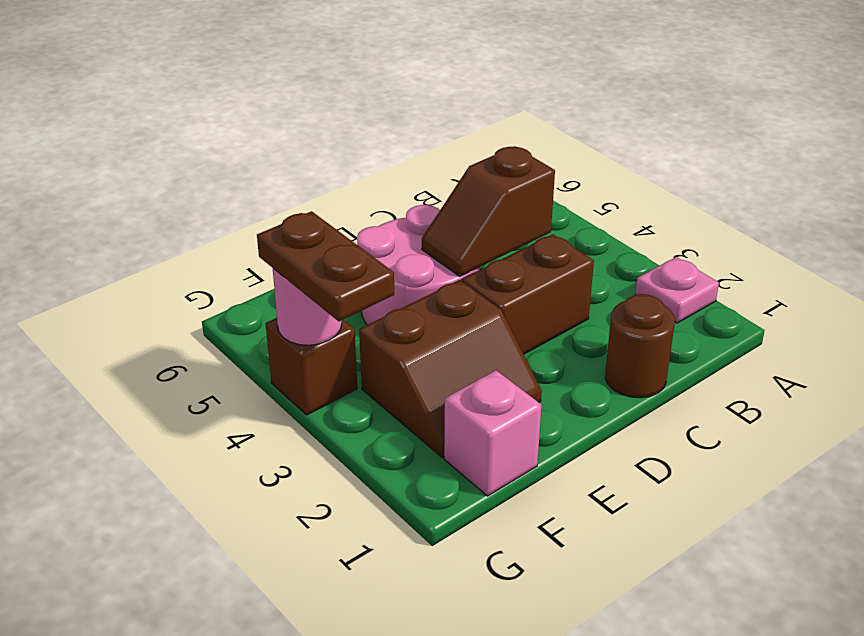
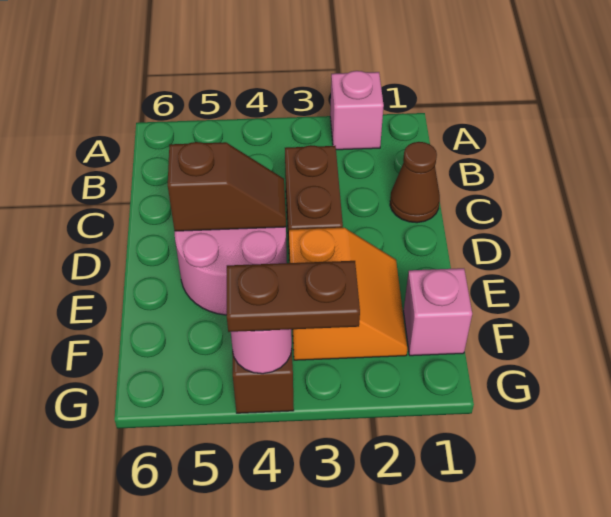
pink plate A2 level 1 -> pink brick A2 level 1
brown round brick C1 level 1 -> brown cone C1 level 1
brown slope C4:D4 level 2 top C -> brown slope D4:D5 level 2 top 5
brown slope E2:F3 level 1 top 3 -> orange slope E2:F3 level 1 top 3

